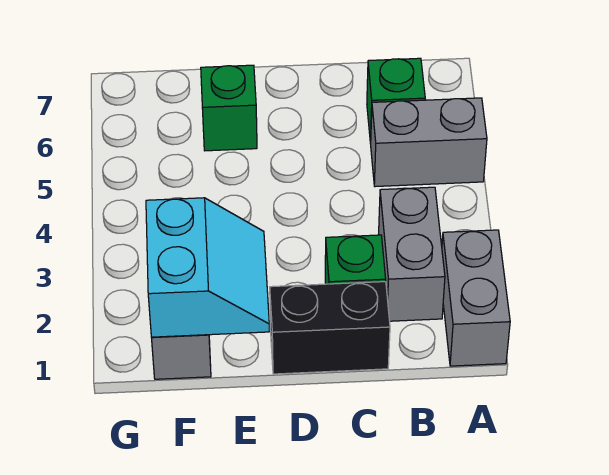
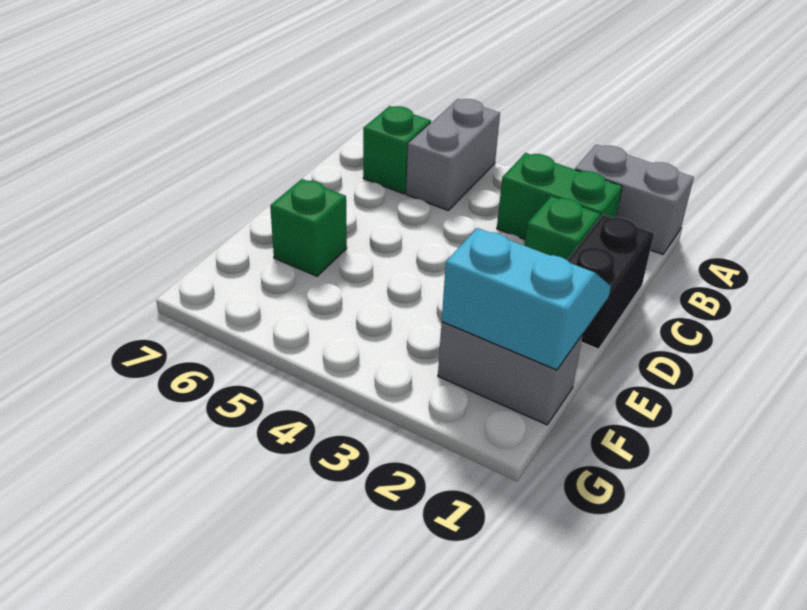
grey brick B2:B3 level 1 -> green brick B2:B3 level 1

